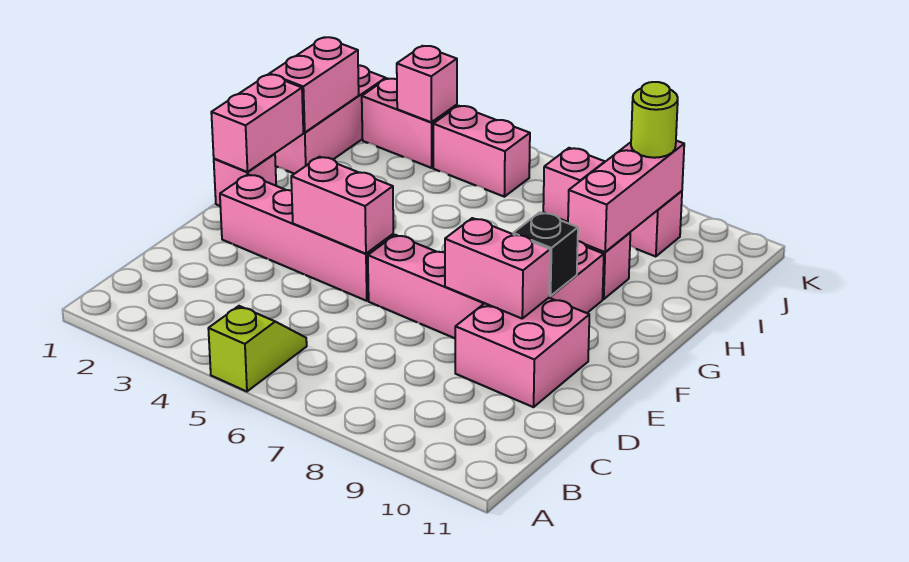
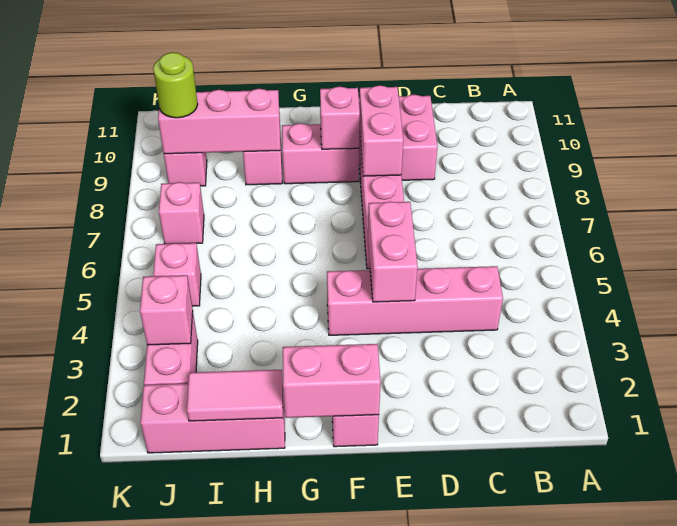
lime slope A5:B5 level 1 top A -> none
pink brick E2:E5 level 1 -> pink brick C4:F4 level 1
black brick F9 level 2 -> pink brick F9 level 2
pink brick H1:I1 level 2 -> pink tile H1:I1 level 2
pink brick J4:J5 level 1 -> pink brick J5 level 1

